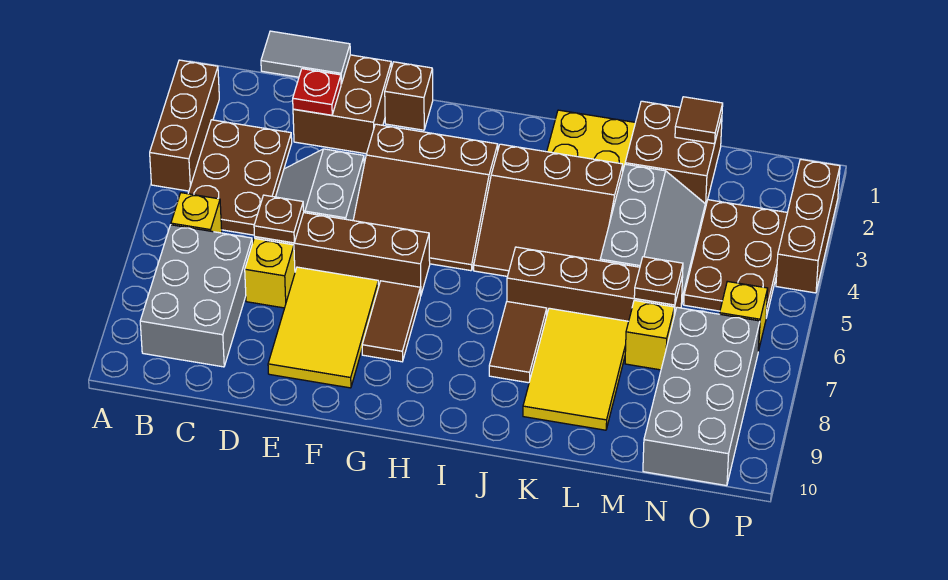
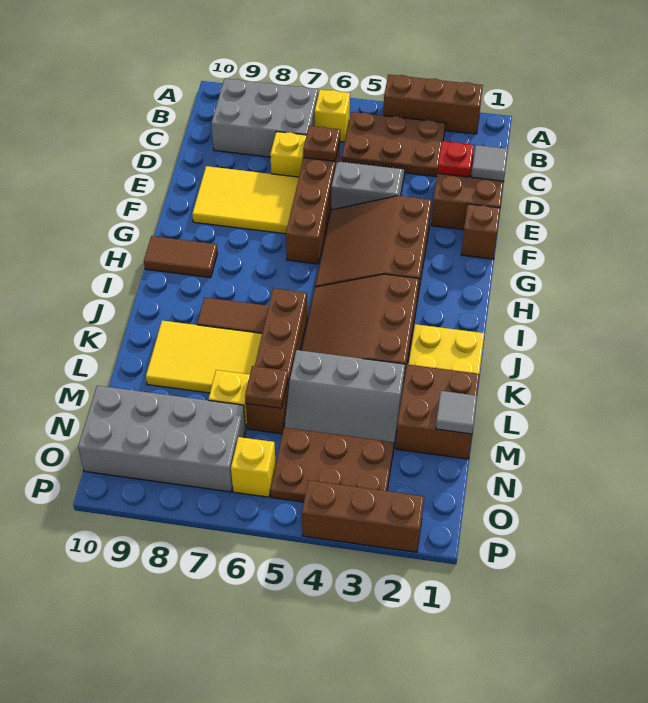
grey tile C1:D1 level 2 -> grey tile D1 level 2
brown tile G7:G8 level 1 -> brown tile H9:H10 level 1
brown tile M1 level 2 -> grey tile M1 level 2

